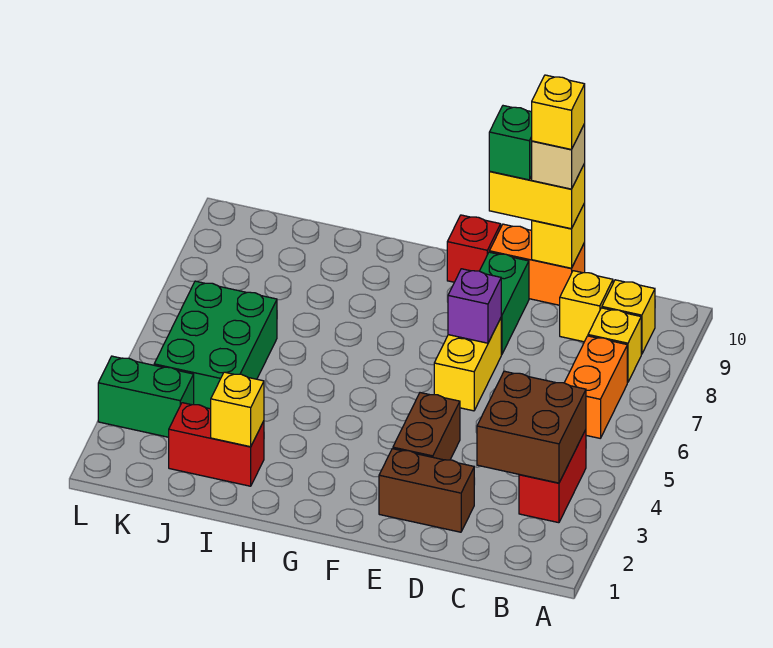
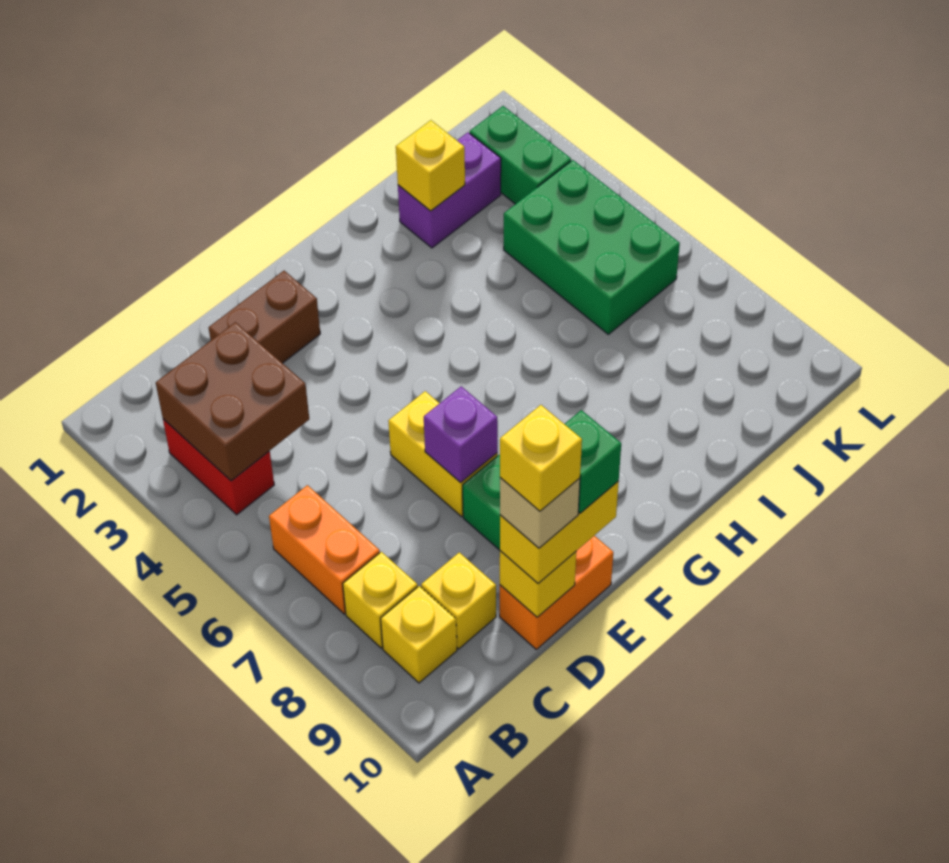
brown brick E3:E4 level 1 -> none
red brick F10 level 1 -> none
red brick I2:J2 level 1 -> purple brick I2:J2 level 1
green brick K3:L3 level 1 -> green brick K2:K3 level 1

